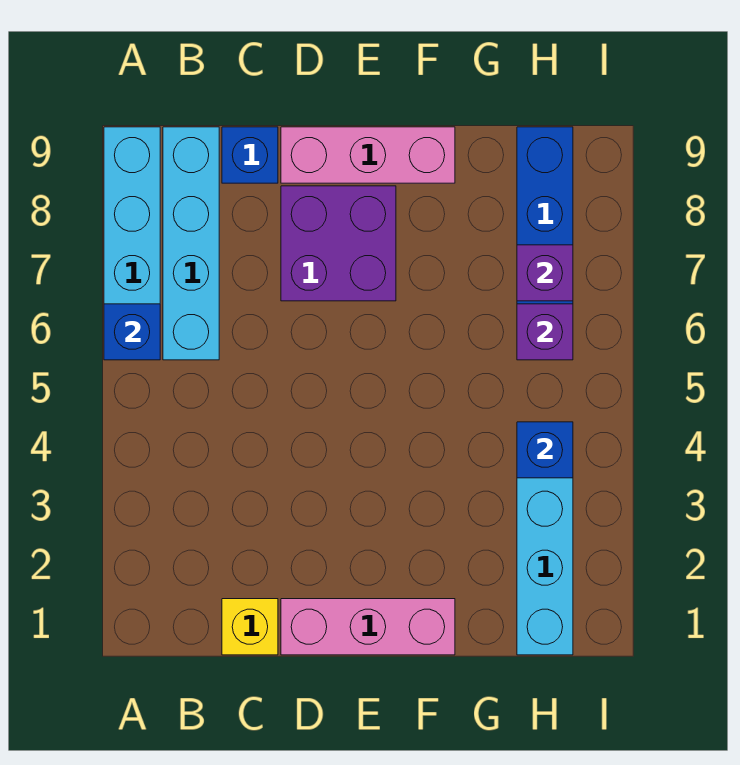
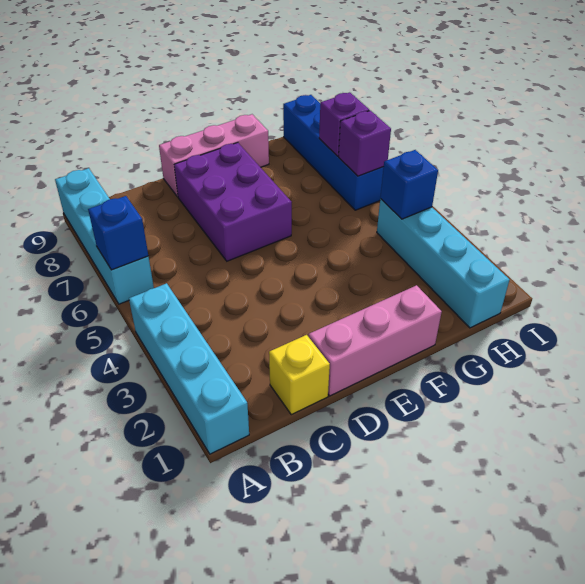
cyan brick B6:B9 level 1 -> cyan brick A1:A4 level 1
blue brick C9 level 1 -> none
purple brick D7:E8 level 1 -> purple brick D6:E8 level 1

